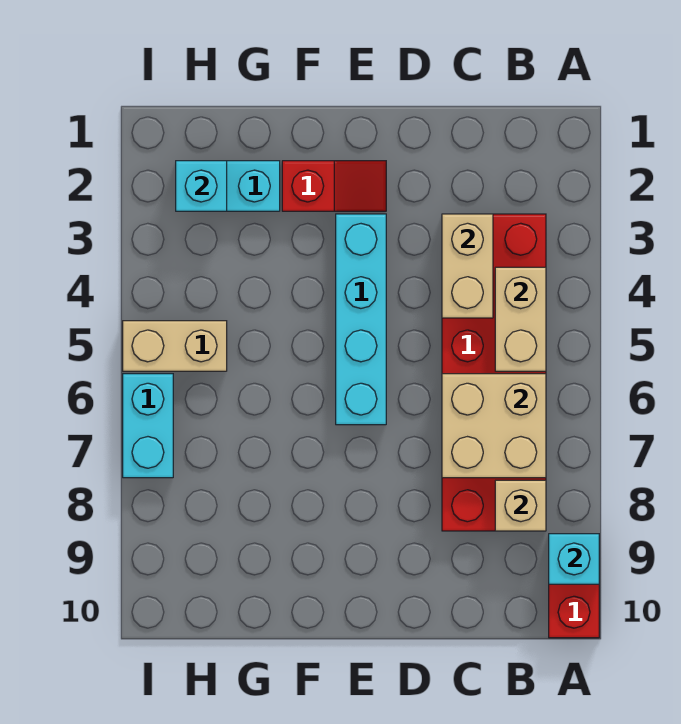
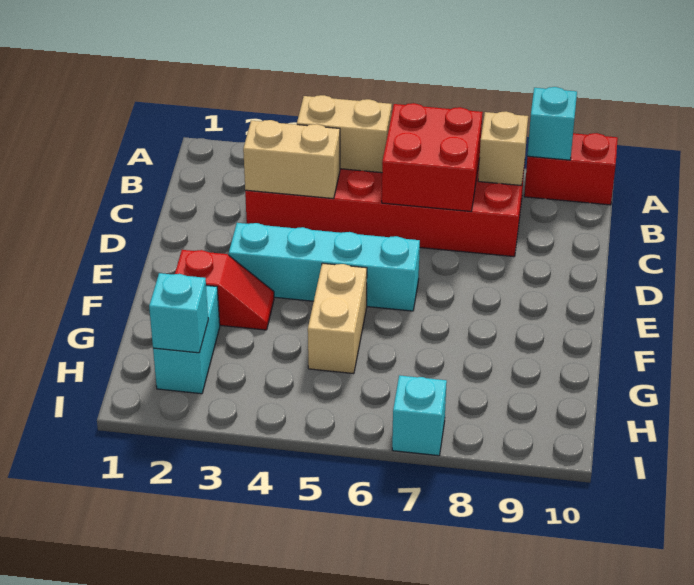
tan brick B6:C7 level 2 -> red brick B6:C7 level 2
red slope E2:F2 level 1 top F -> red slope F2:F3 level 1 top 2
tan brick H5:I5 level 1 -> tan brick F5:G5 level 1
cyan brick I6:I7 level 1 -> cyan brick I7 level 1

